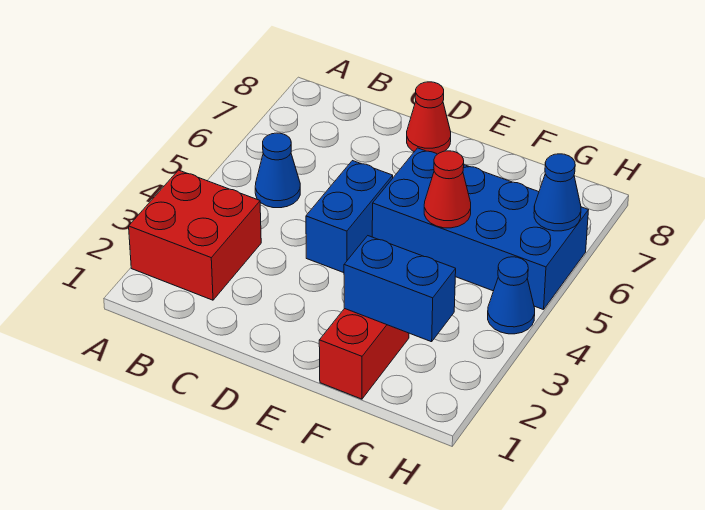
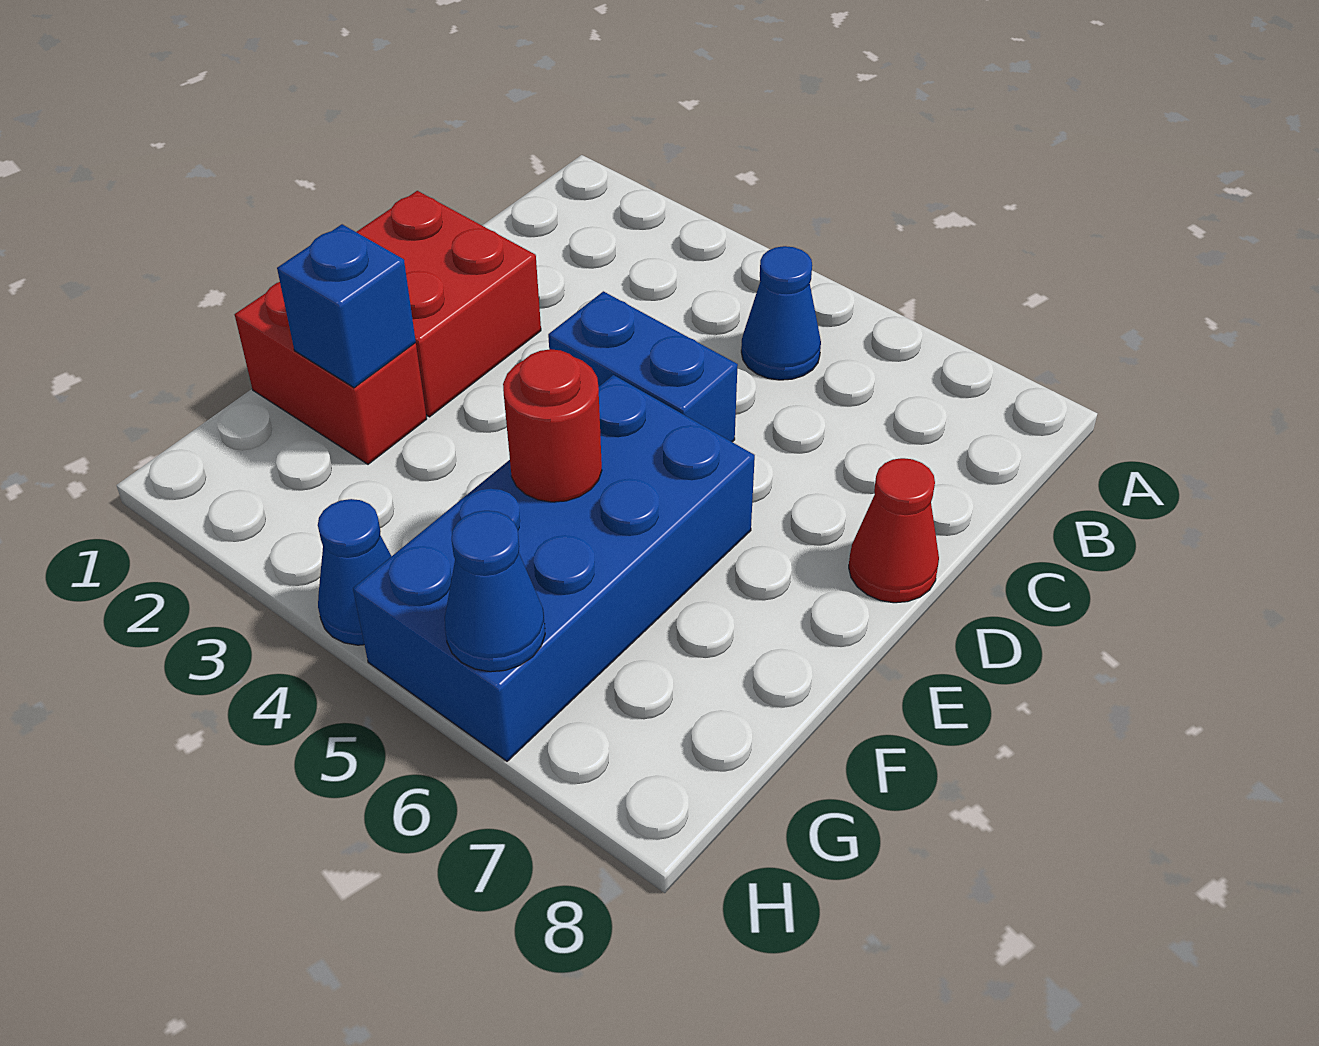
red brick A2:B3 level 1 -> red brick D1:E2 level 1
blue brick F2:G2 level 2 -> blue brick F2 level 2
red cone F5 level 2 -> red round brick F5 level 2

